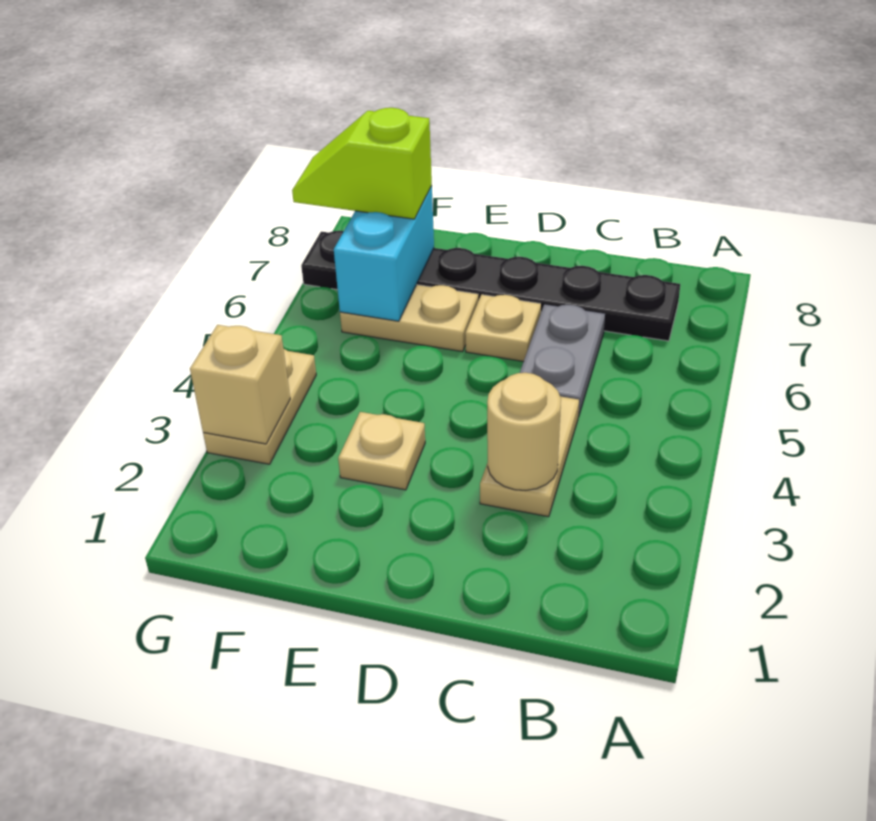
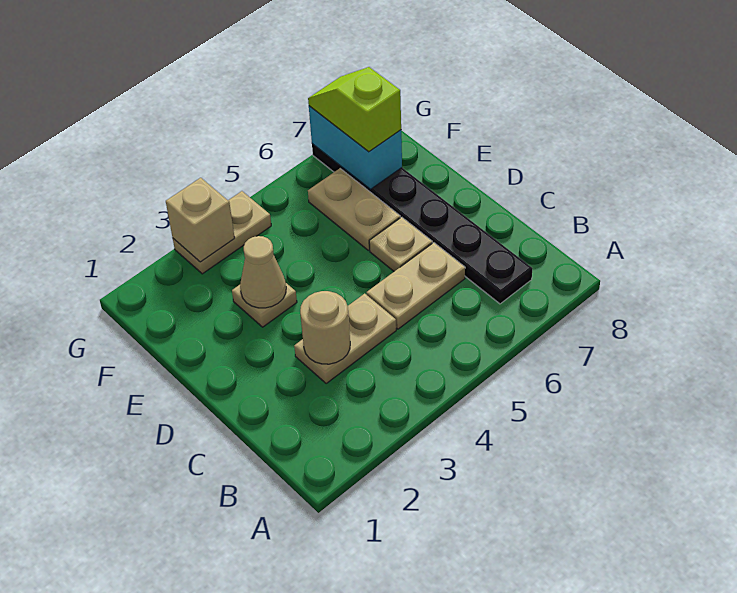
grey plate C5:C6 level 1 -> tan plate C5:C6 level 1
none -> tan cone E3 level 2
cyan brick F6:F7 level 2 -> cyan brick F7:G7 level 2

